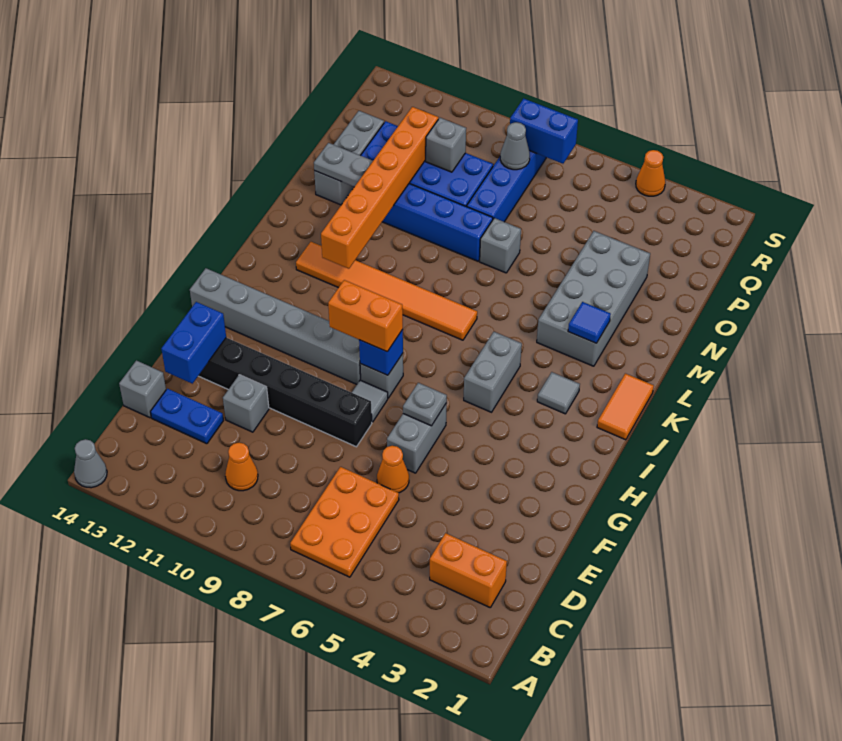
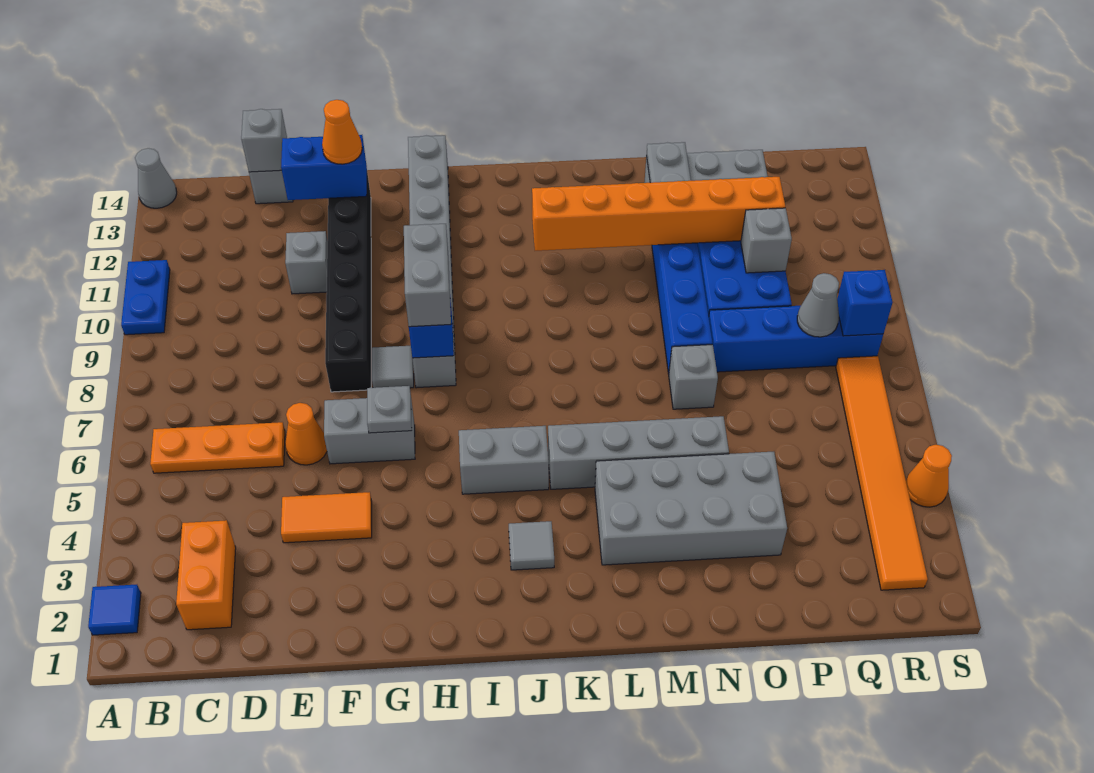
orange plate B6:D7 level 1 -> orange plate B6:D6 level 1
orange cone C10 level 1 -> orange cone F13 level 3
blue plate D12:D13 level 1 -> blue plate A10:A11 level 1
none -> grey brick D14 level 2
orange brick H8:H9 level 3 -> grey brick H8:H9 level 3
orange tile J1:K1 level 1 -> orange tile E4:F4 level 1
none -> grey brick K5:N5 level 1
orange tile K7:K12 level 1 -> orange tile R2:R7 level 1
blue tile L3 level 2 -> blue tile A2 level 1
blue brick R7:R8 level 2 -> blue brick R8 level 2

